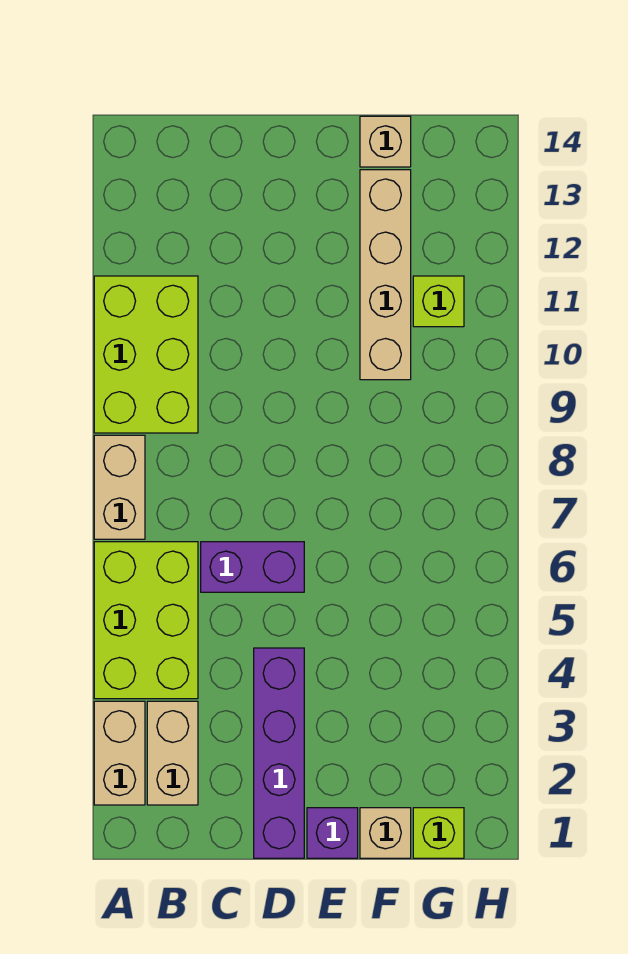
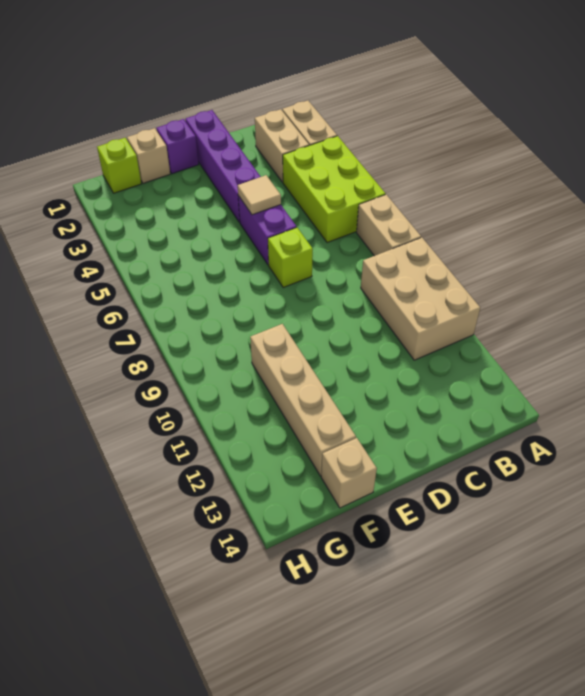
lime brick A9:B11 level 1 -> tan brick A9:B11 level 1
purple brick C6:D6 level 1 -> purple brick D5:D6 level 1
none -> tan tile D5 level 2
lime brick G11 level 1 -> lime brick D7 level 1

